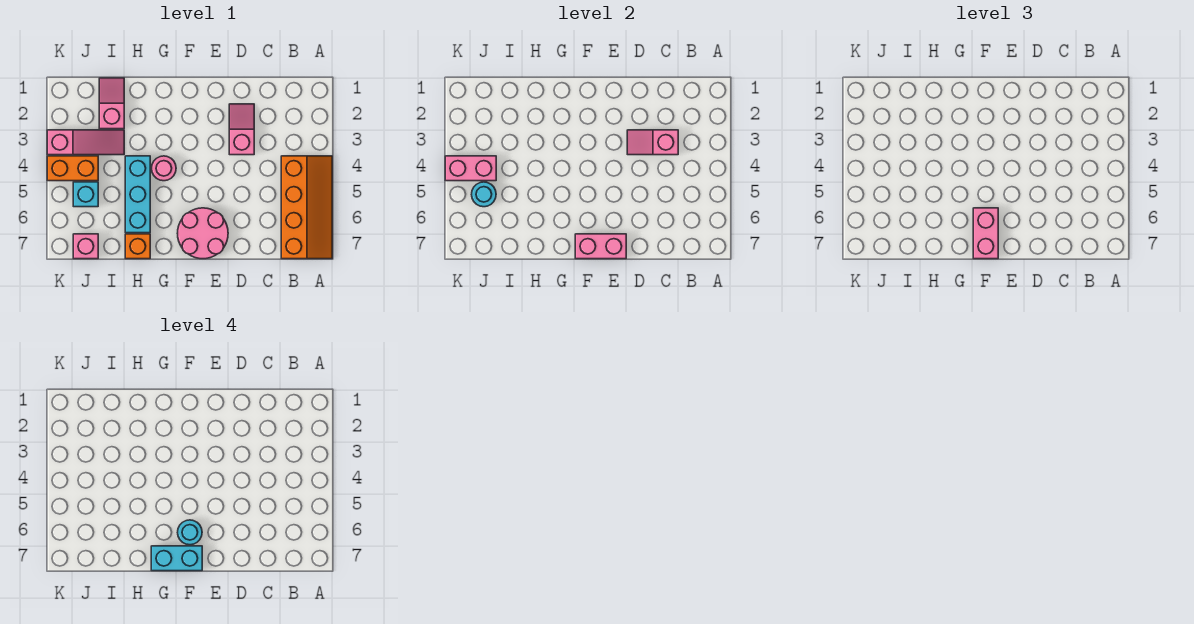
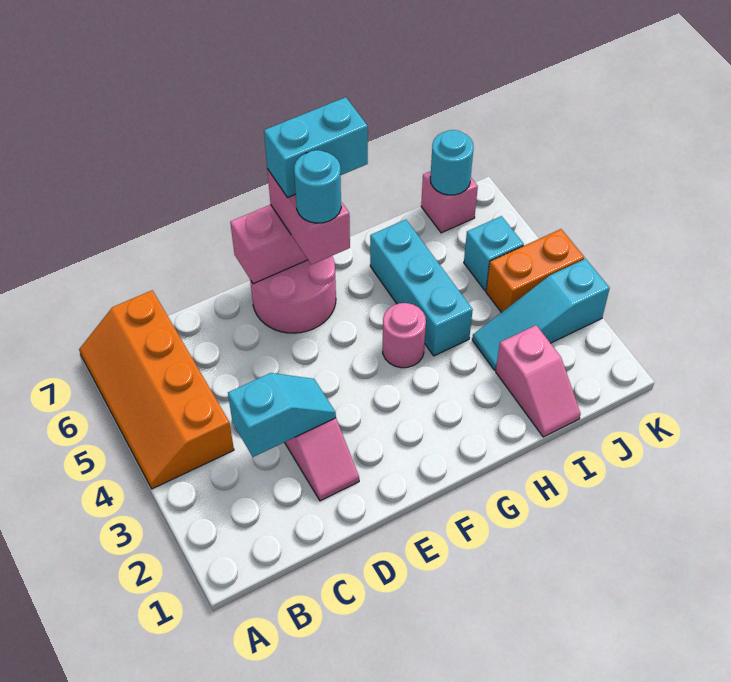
pink slope C3:D3 level 2 top C -> cyan slope C3:D3 level 2 top C
orange brick H7 level 1 -> none
pink slope I3:K3 level 1 top K -> cyan slope I3:K3 level 1 top K
pink brick J4:K4 level 2 -> none
cyan round brick J5 level 2 -> cyan round brick J7 level 2

